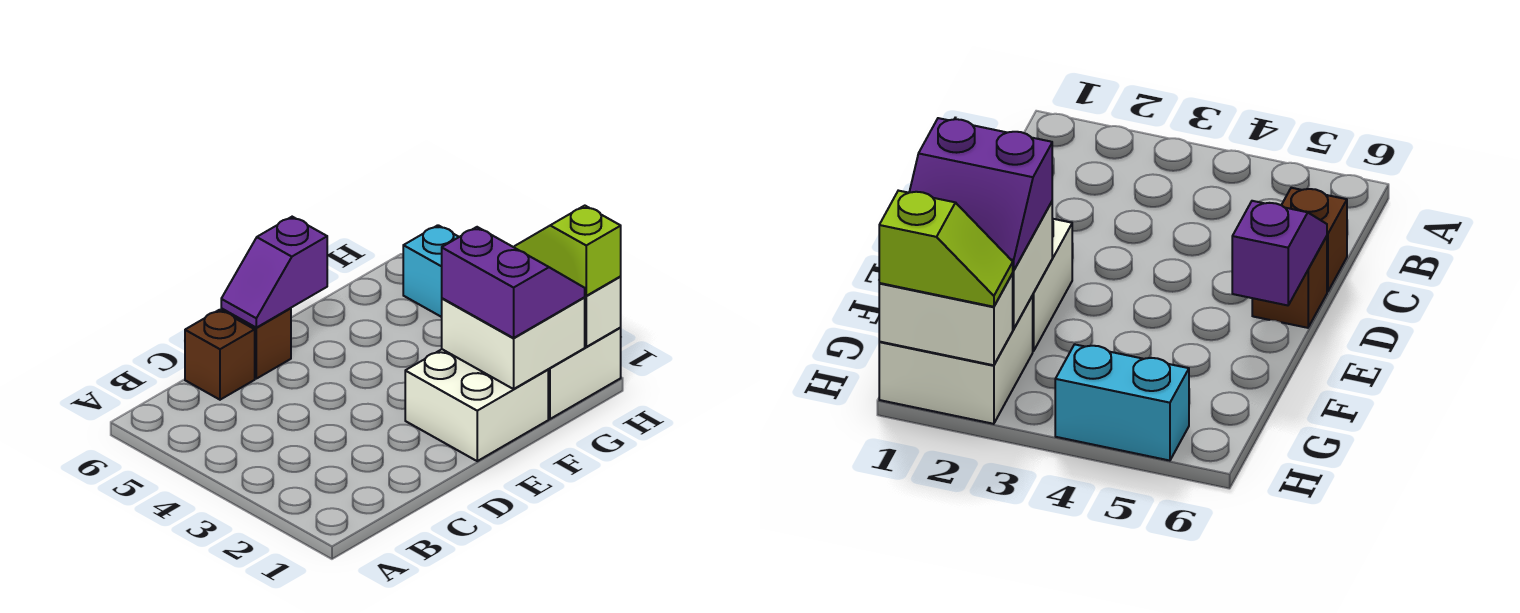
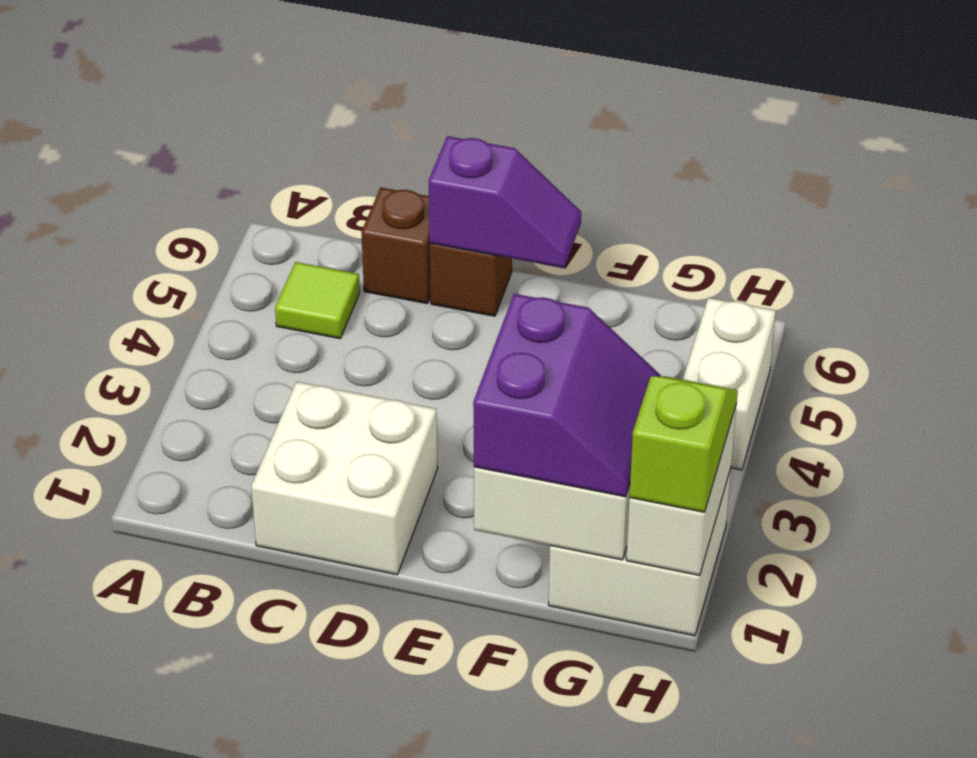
none -> lime tile B5 level 1
purple slope D6:E6 level 2 top E -> purple slope D6:E6 level 2 top D
white brick E1:F2 level 1 -> white brick C1:D2 level 1
cyan brick H4:H5 level 1 -> white brick H4:H5 level 1

